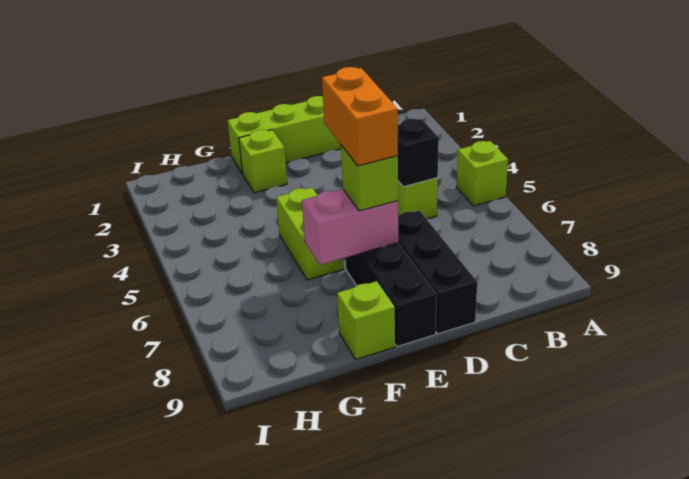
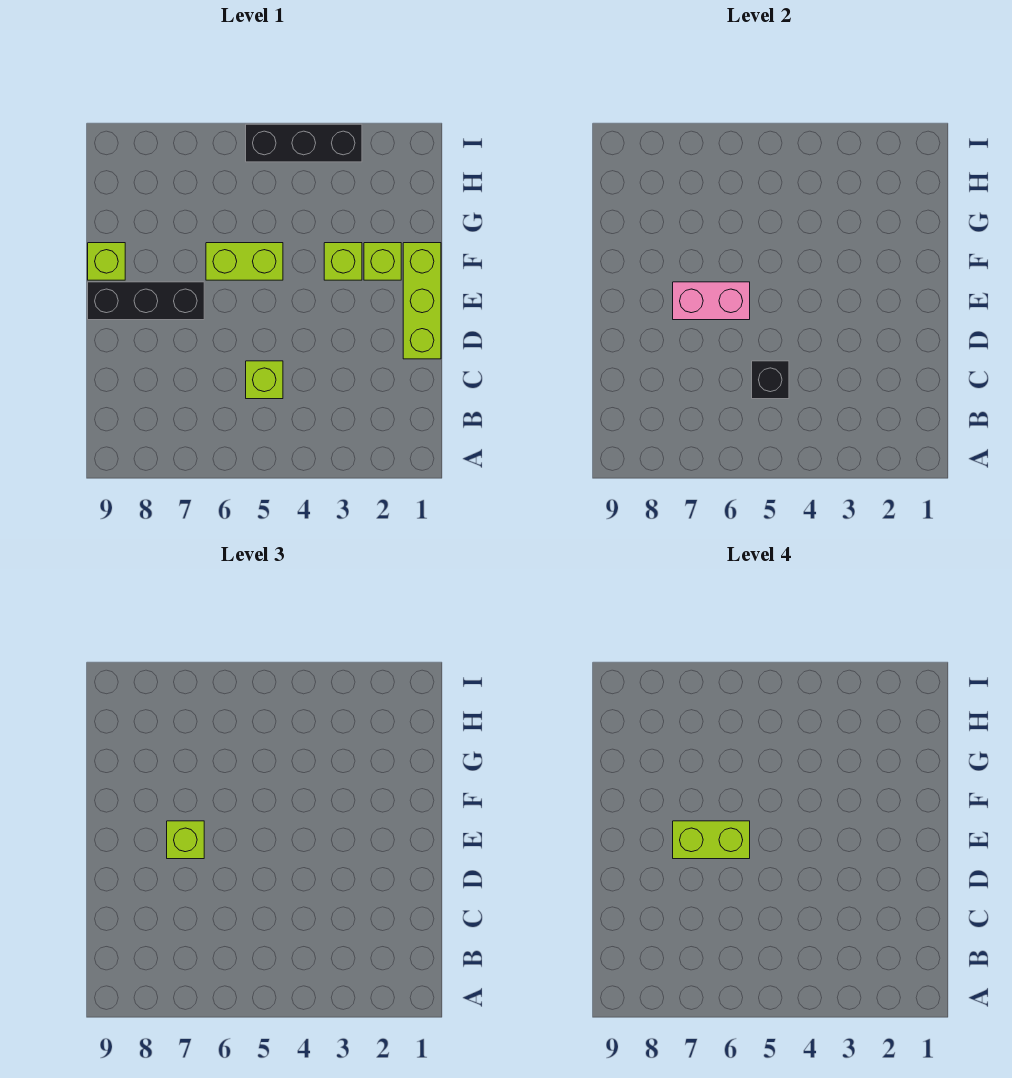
lime brick A5 level 1 -> lime brick F3 level 1
black brick D7:D9 level 1 -> black brick I3:I5 level 1
orange brick E6:E7 level 4 -> lime brick E6:E7 level 4
pink brick E7:F7 level 2 -> pink brick E6:E7 level 2

